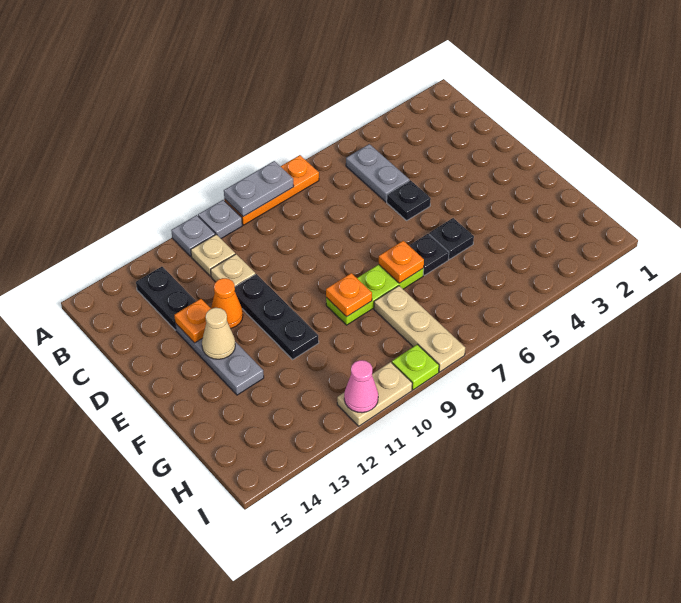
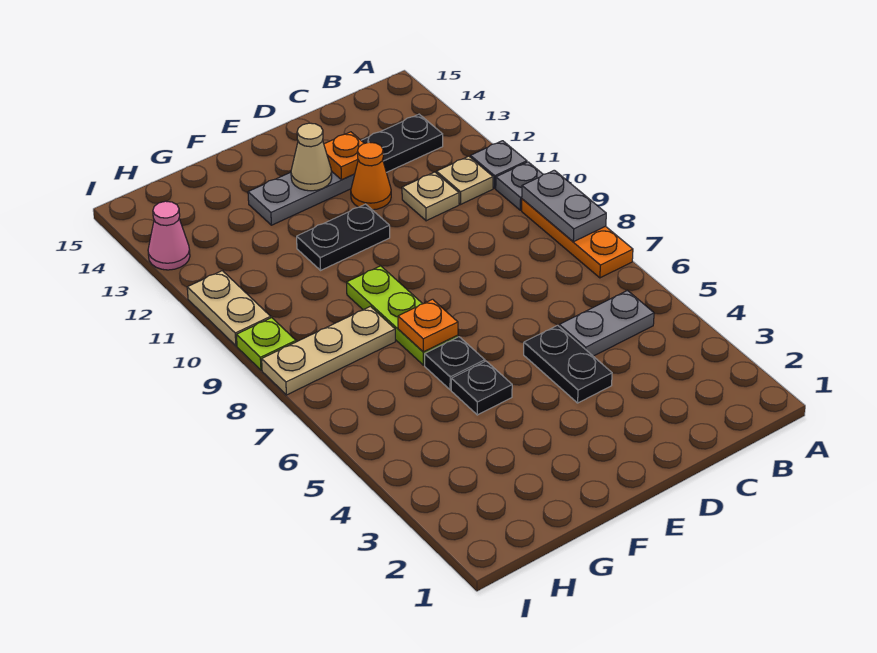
black plate D5 level 1 -> black plate D4:D5 level 1
black plate D11:F11 level 1 -> black plate E11:F11 level 1
orange plate F9 level 2 -> none
pink cone I11 level 2 -> pink cone I13 level 1

